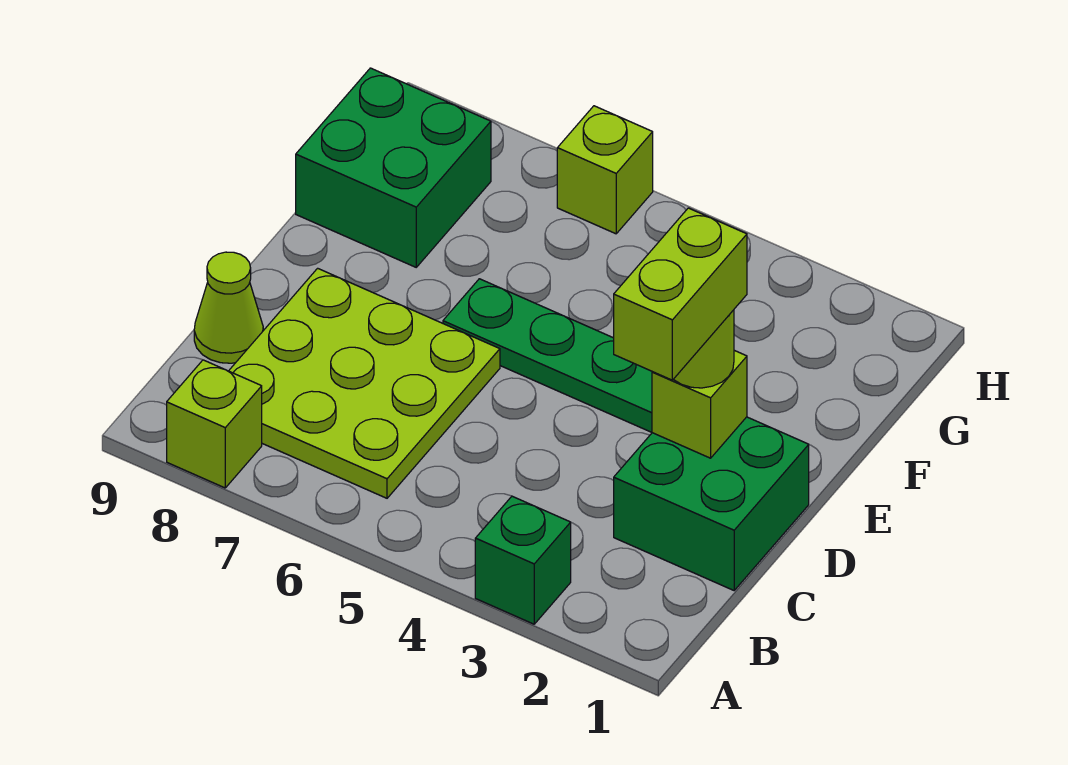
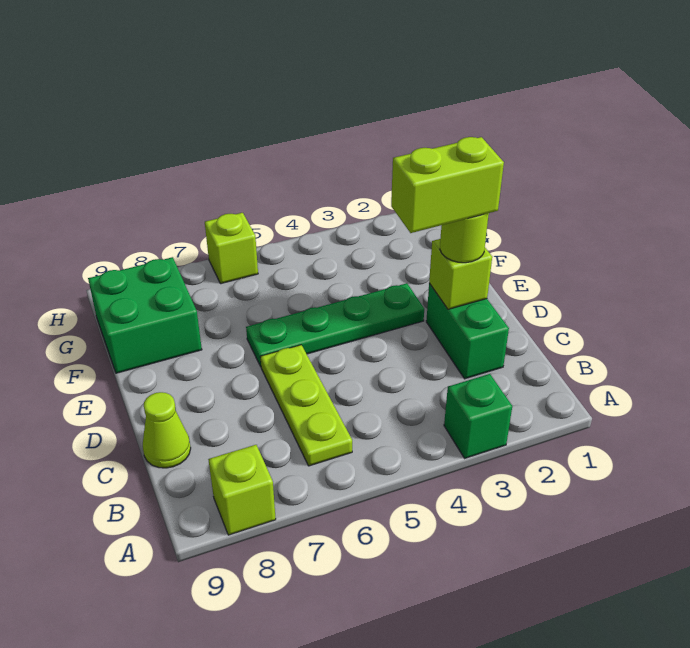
lime plate B6:D8 level 1 -> lime plate B6:D6 level 1
green brick C1:D2 level 1 -> green brick C2:D2 level 1
lime brick C2:D2 level 4 -> lime brick D2:D3 level 4

